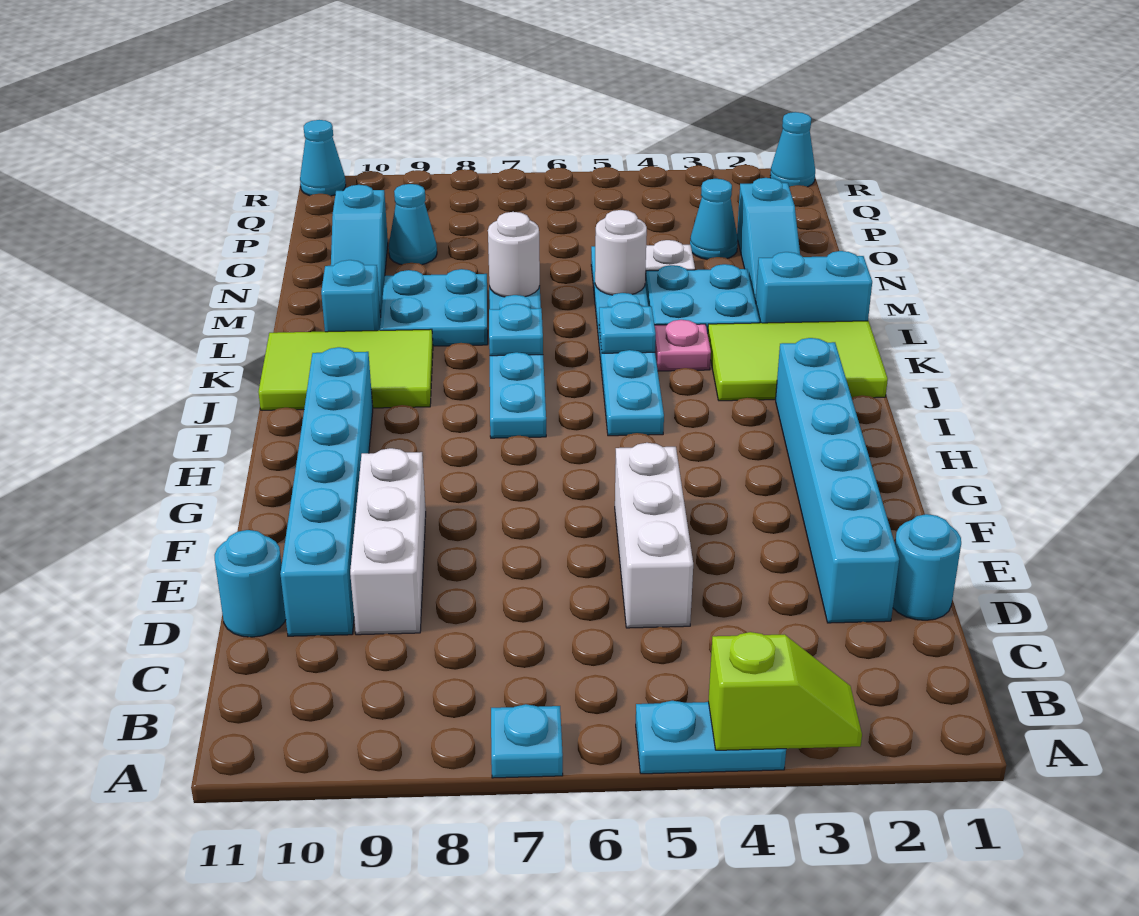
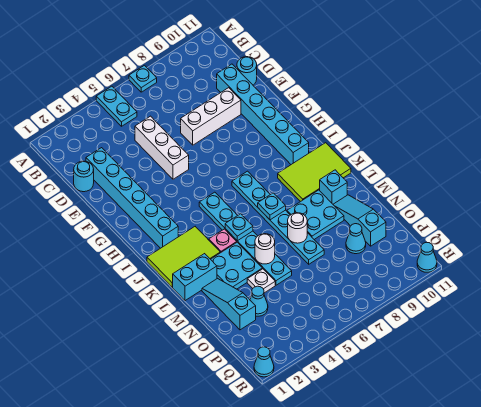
lime slope A3:A4 level 2 top 4 -> none
cyan plate A4:A5 level 1 -> cyan plate A5:B5 level 1
white brick D9:F9 level 1 -> white brick E7:E9 level 1

